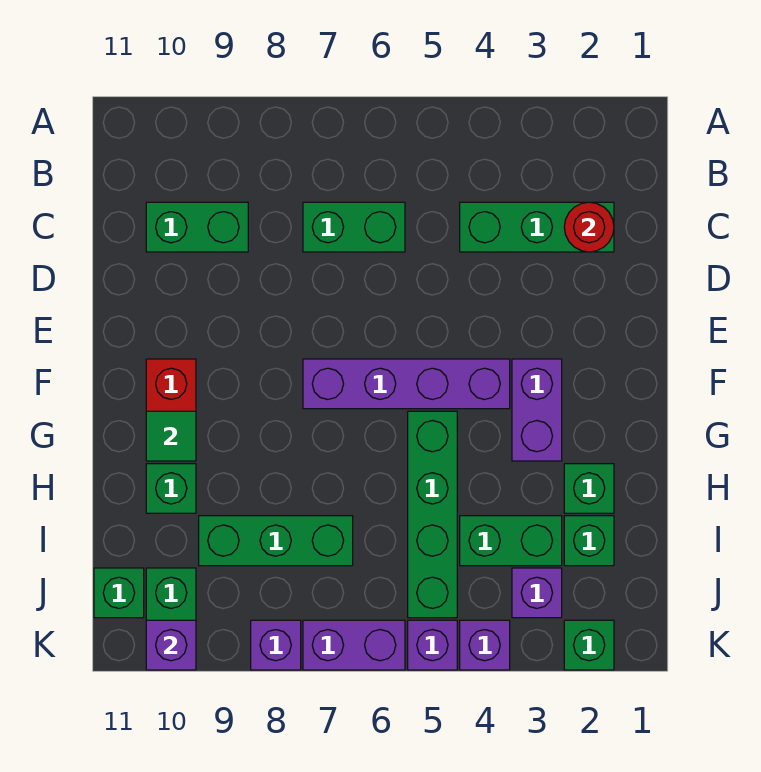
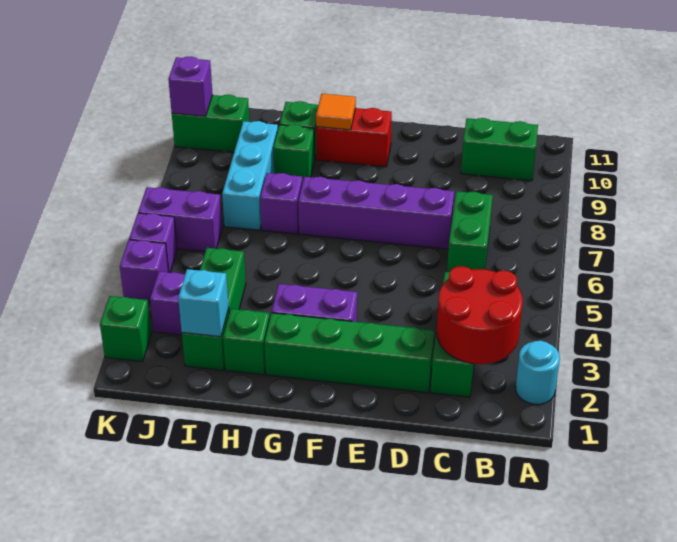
none -> cyan round brick A2 level 1
red round brick C2 level 2 -> red round brick B2:C3 level 2
green brick C9:C10 level 1 -> green brick B10:C10 level 1
purple brick F4:F7 level 1 -> purple brick D7:G7 level 1
green brick G5:J5 level 1 -> green brick D2:G2 level 1
green tile G10 level 2 -> orange tile G10 level 2
none -> cyan brick I2 level 2
green brick I7:I9 level 1 -> cyan brick I7:I9 level 1
green brick J11 level 1 -> green brick H9 level 1
purple brick K6:K7 level 1 -> purple brick J6:K6 level 1
purple brick K8 level 1 -> purple brick H7 level 1

